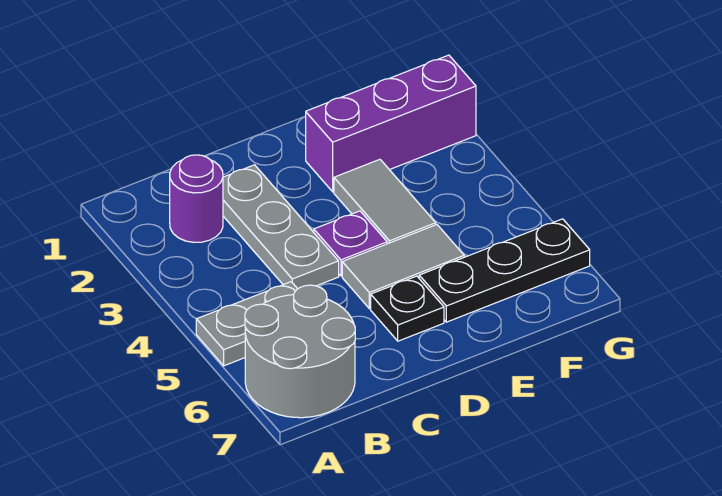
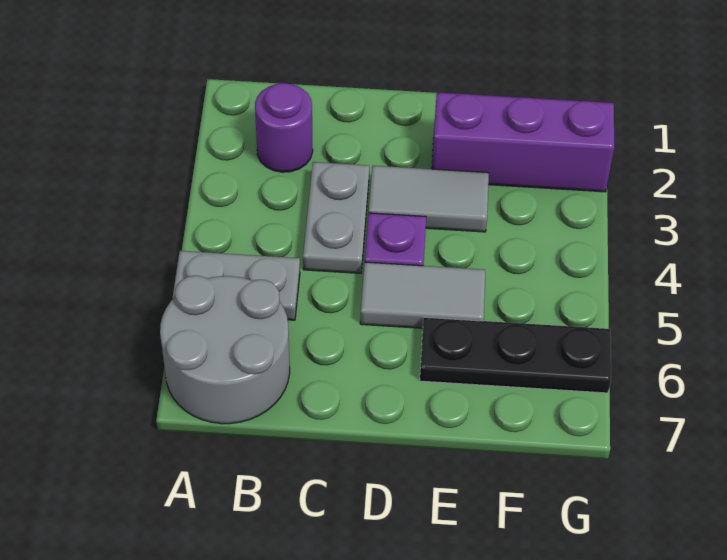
grey plate C2:C4 level 1 -> grey plate C3:C4 level 1
black plate D6 level 1 -> none
grey tile E3:E4 level 1 -> grey tile D3:E3 level 1

